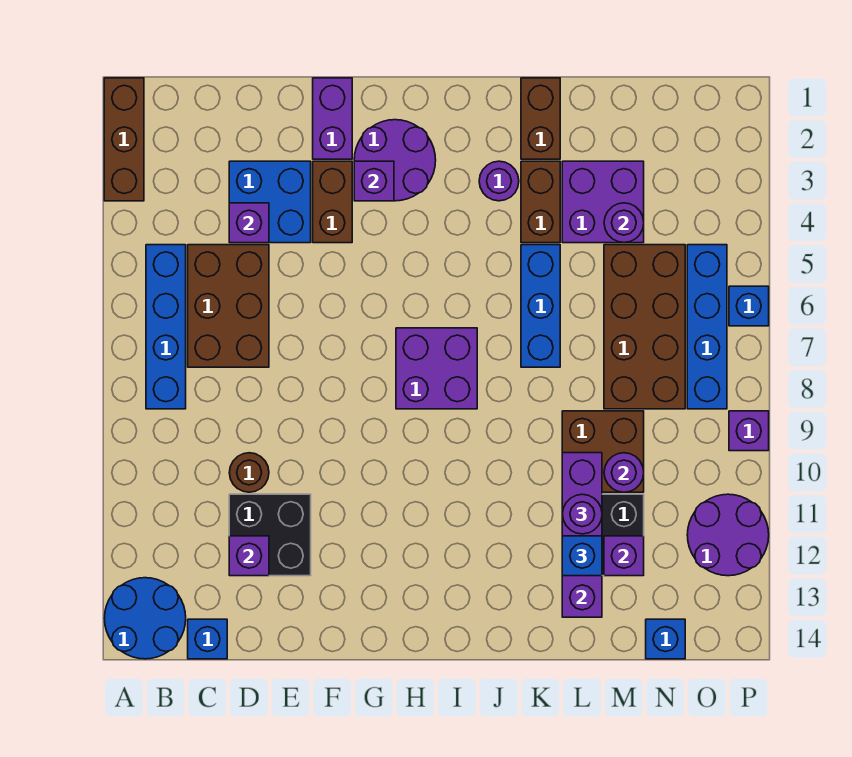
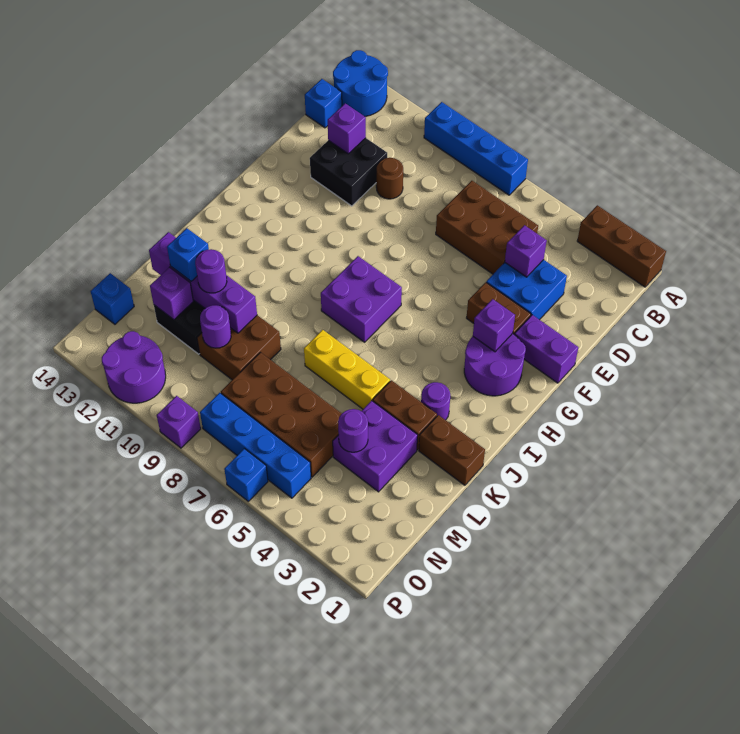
blue brick B5:B8 level 1 -> blue brick A7:A10 level 1
blue brick K5:K7 level 1 -> yellow brick K5:K7 level 1

